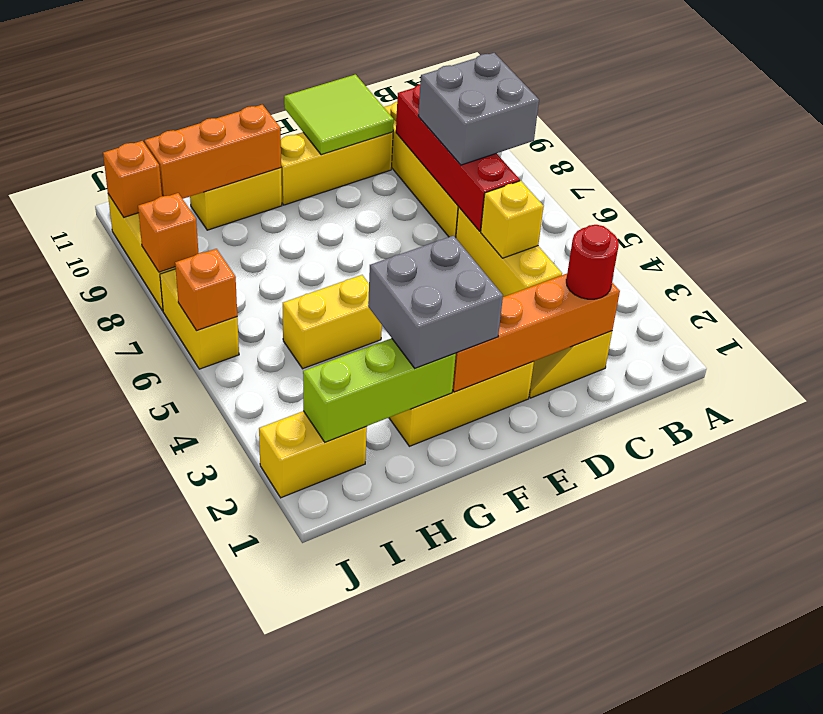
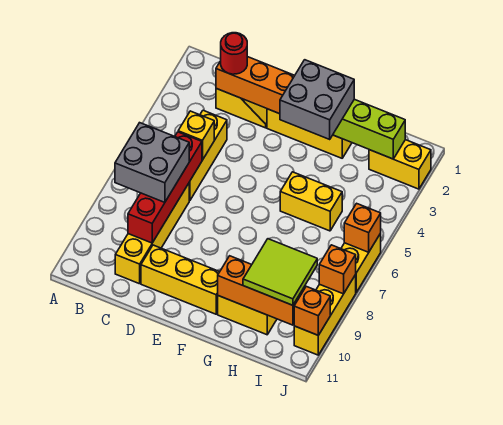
lime tile D10:E11 level 2 -> lime tile H9:I10 level 3

